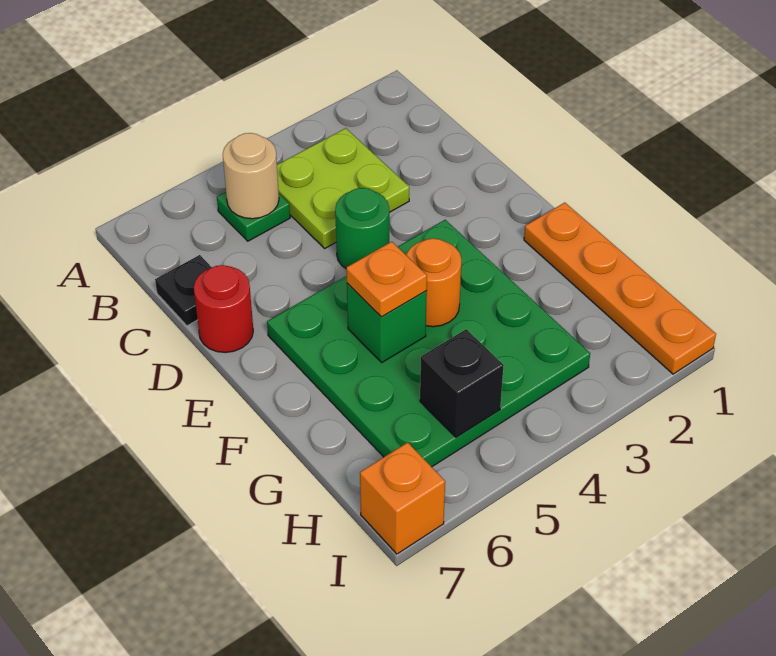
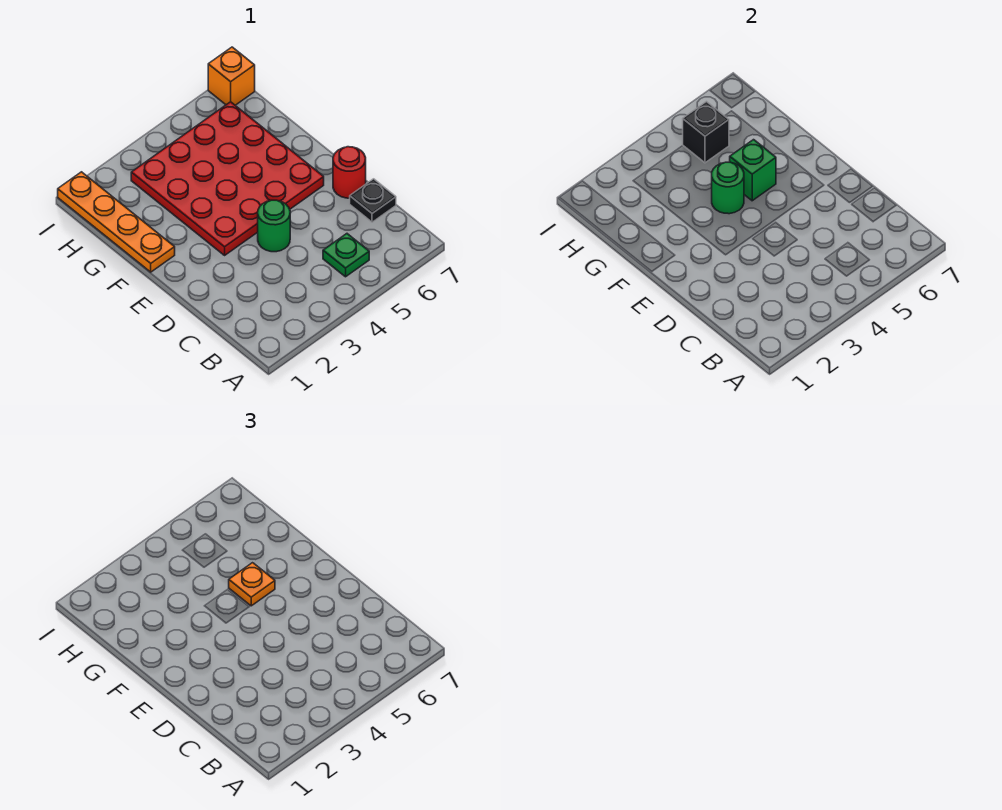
lime plate B3:C4 level 1 -> none
tan round brick B5 level 2 -> none
green plate E3:H6 level 1 -> red plate E3:H6 level 1
orange round brick F4 level 2 -> green round brick F4 level 2

